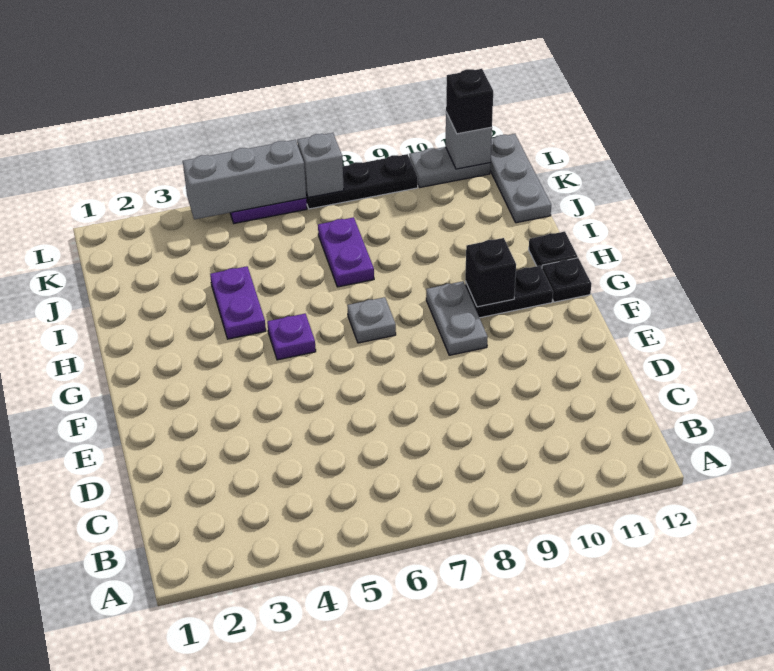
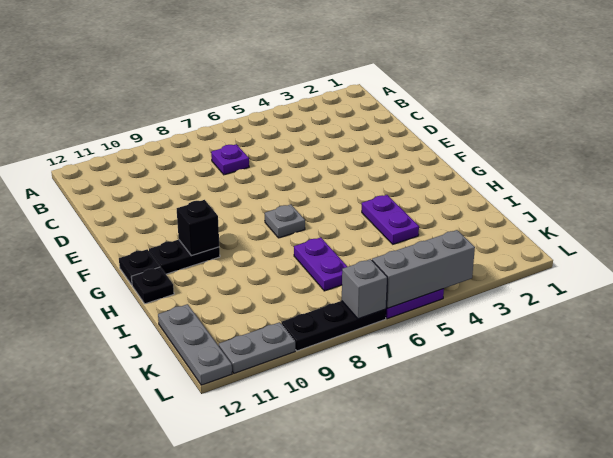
grey plate F9:G9 level 1 -> none
purple plate G5 level 1 -> purple plate C7 level 1
grey brick L11 level 2 -> none
black brick L11 level 3 -> none

